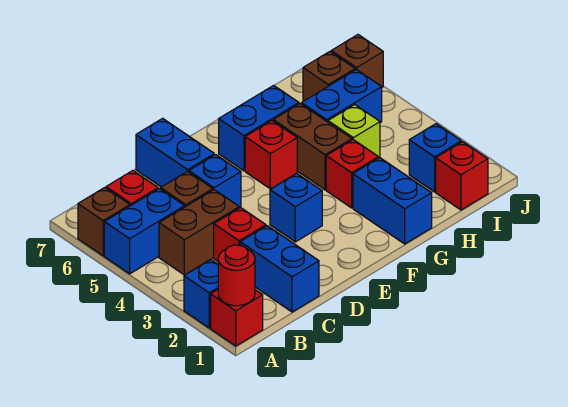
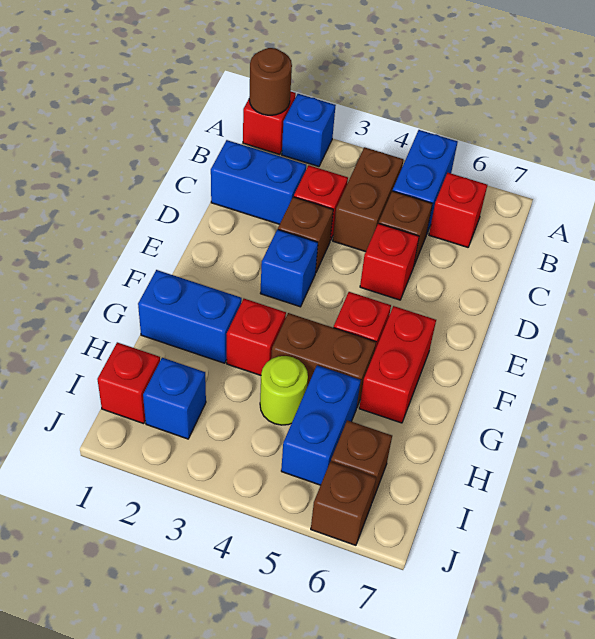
red round brick A1 level 2 -> brown round brick A1 level 2
brown brick A6 level 1 -> brown brick D3 level 1
blue brick D5 level 1 -> red brick D5 level 1
blue brick D6:D7 level 1 -> none
blue brick F6:G6 level 1 -> red brick F6:G6 level 1
lime brick H4 level 1 -> lime round brick H4 level 1

